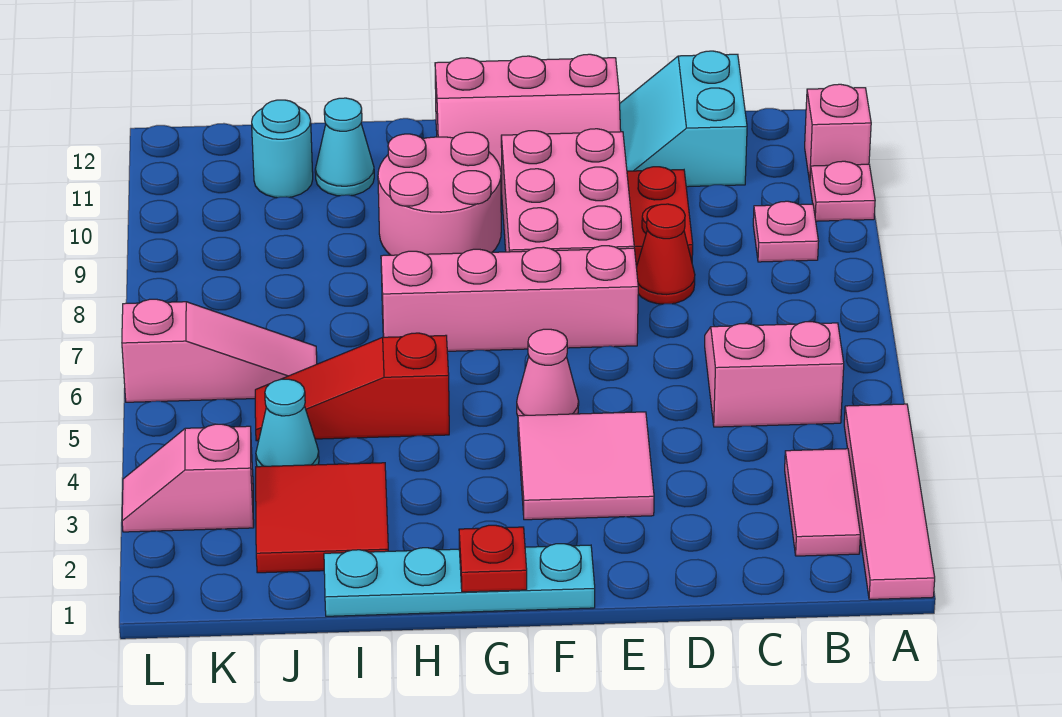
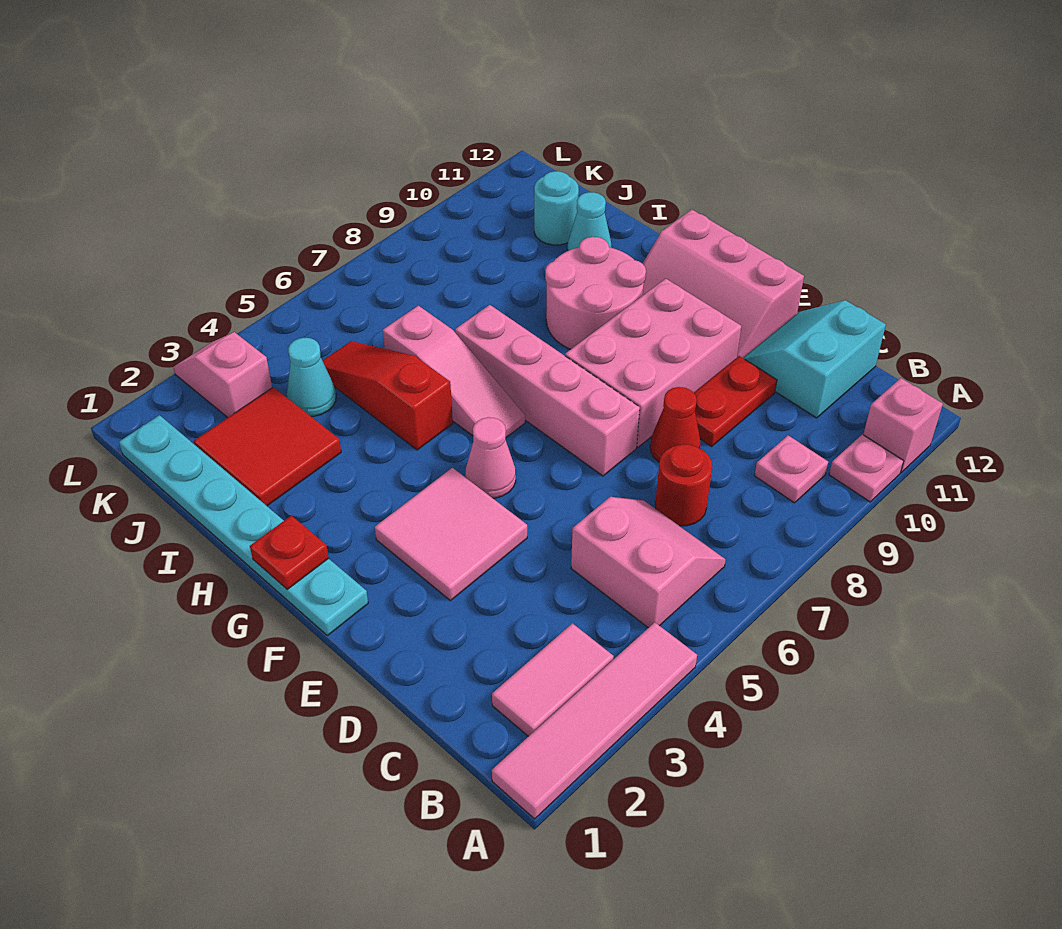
none -> red round brick C7 level 1
cyan plate F1:I1 level 1 -> cyan plate F1:K1 level 1
pink slope J6:L6 level 1 top L -> pink slope G6:I6 level 1 top I

